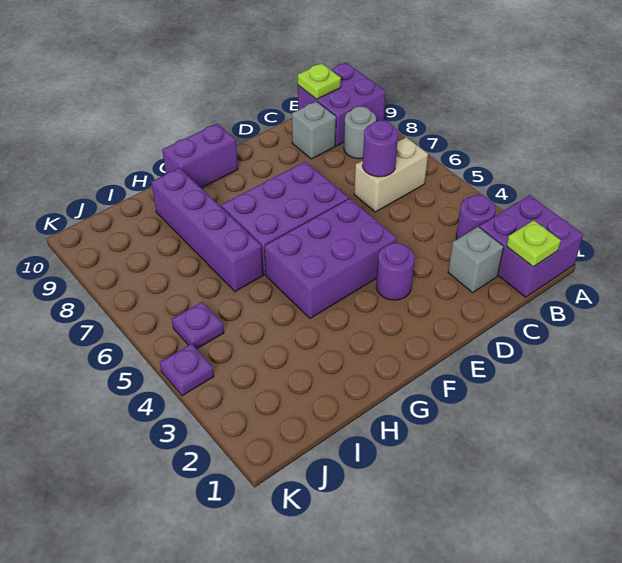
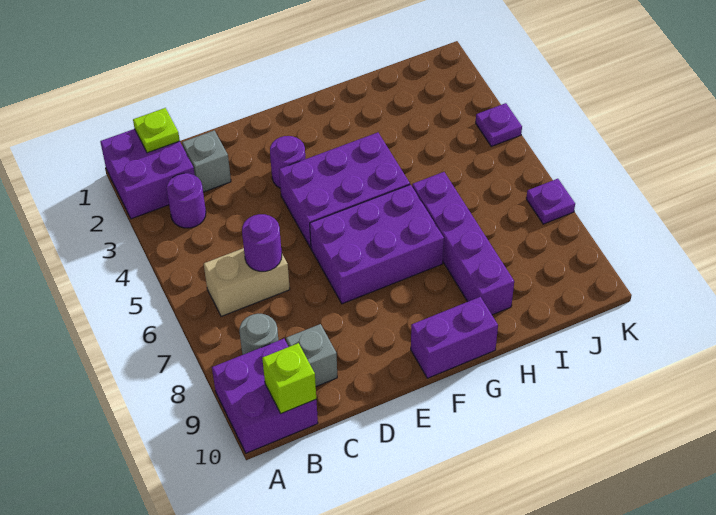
lime plate B10 level 2 -> lime brick B10 level 2
purple plate J5 level 1 -> purple plate K7 level 1

